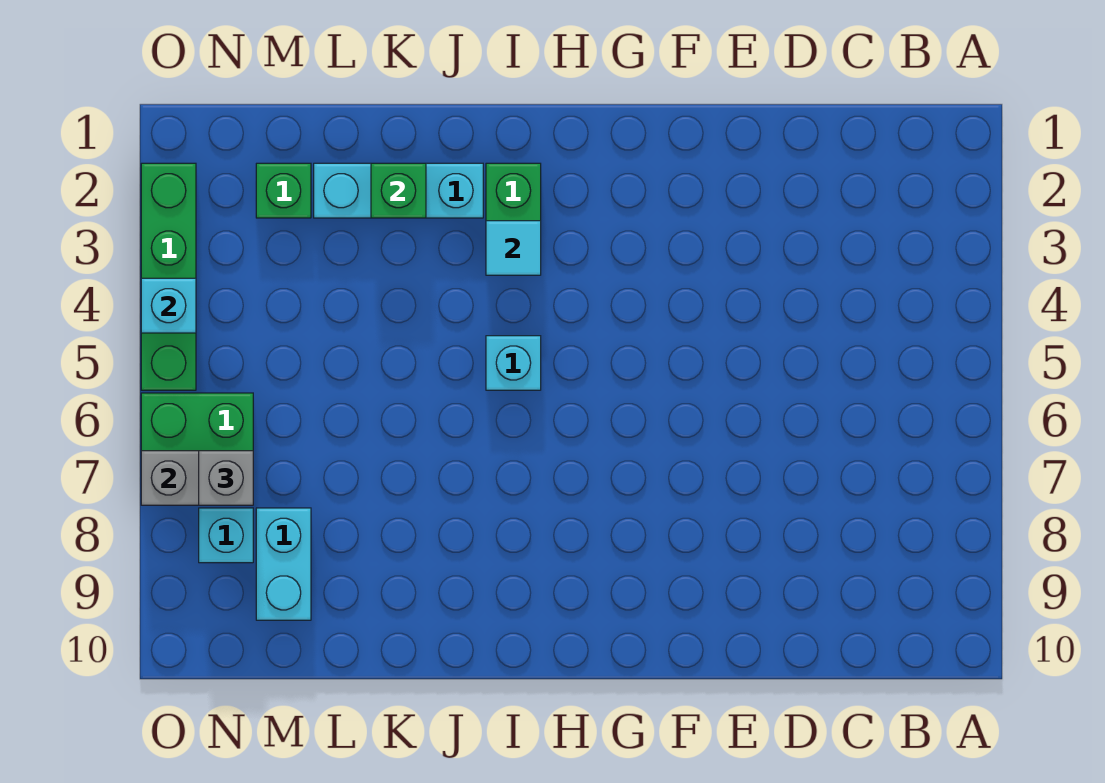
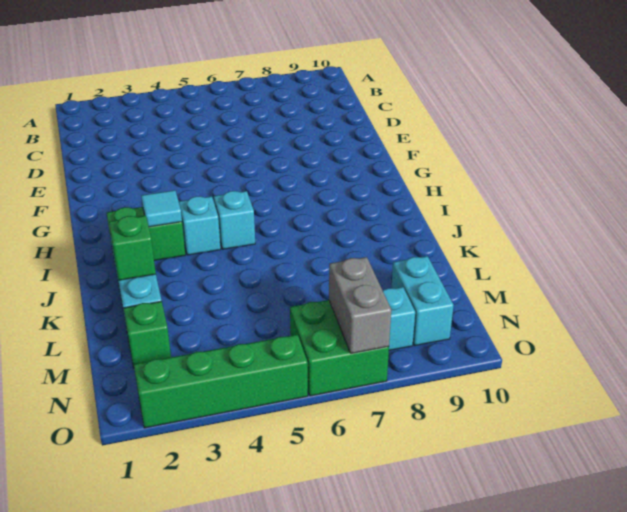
cyan brick M8:M9 level 1 -> cyan brick M9:N9 level 1
grey brick N7 level 3 -> none
cyan brick O4 level 2 -> cyan brick I4 level 1

